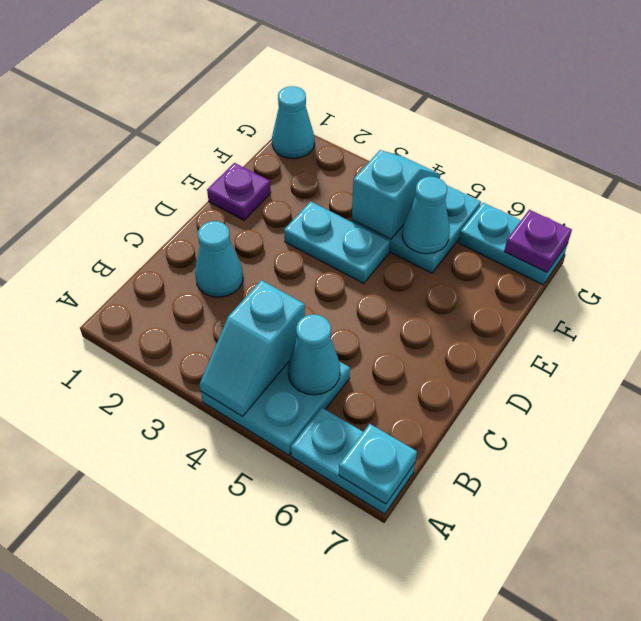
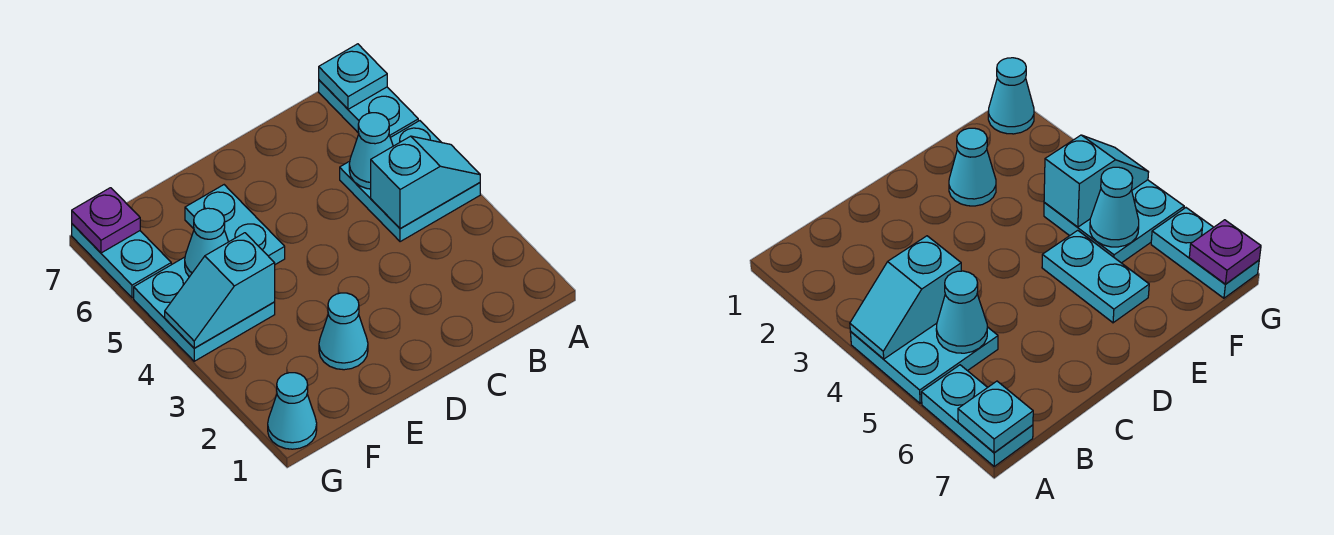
cyan cone C2 level 1 -> cyan cone E2 level 1
purple plate E1 level 1 -> none
cyan plate E3:E4 level 1 -> cyan plate E5:E6 level 1

